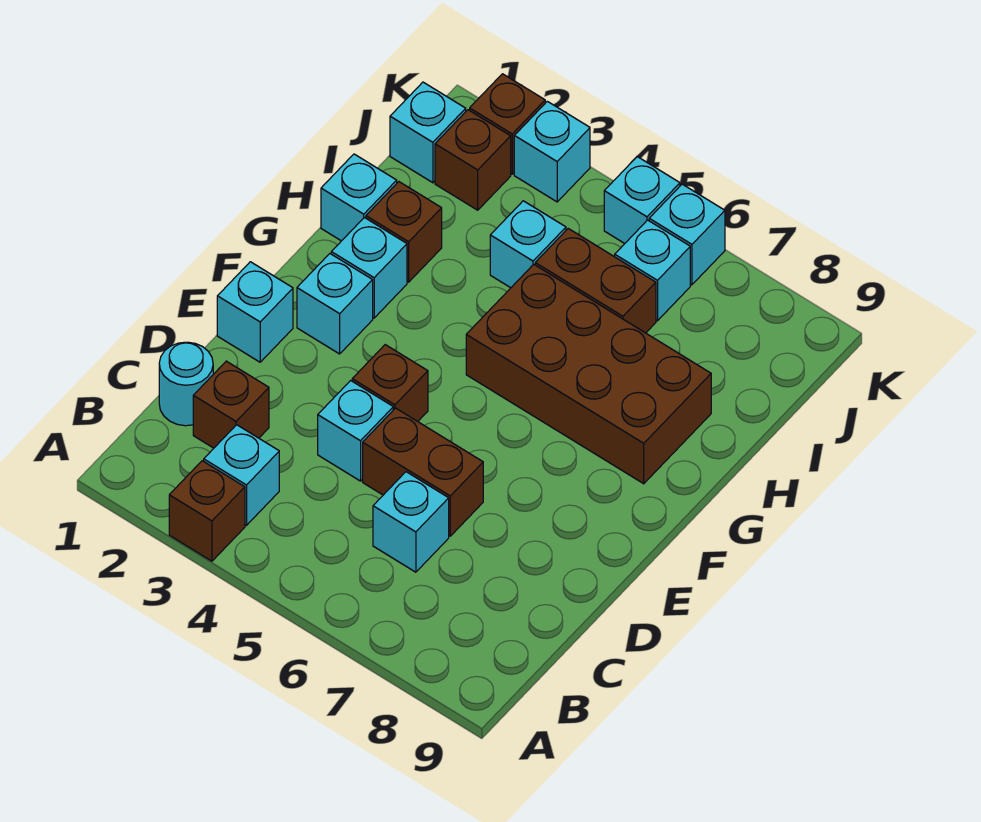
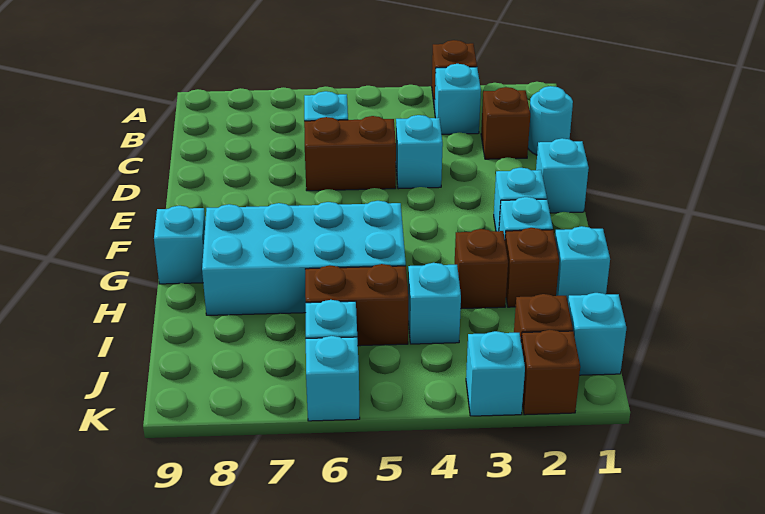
brown brick E4 level 1 -> brown brick H3 level 1
brown brick G5:H8 level 1 -> cyan brick G5:H8 level 1
cyan brick K5 level 1 -> cyan brick G9 level 1

